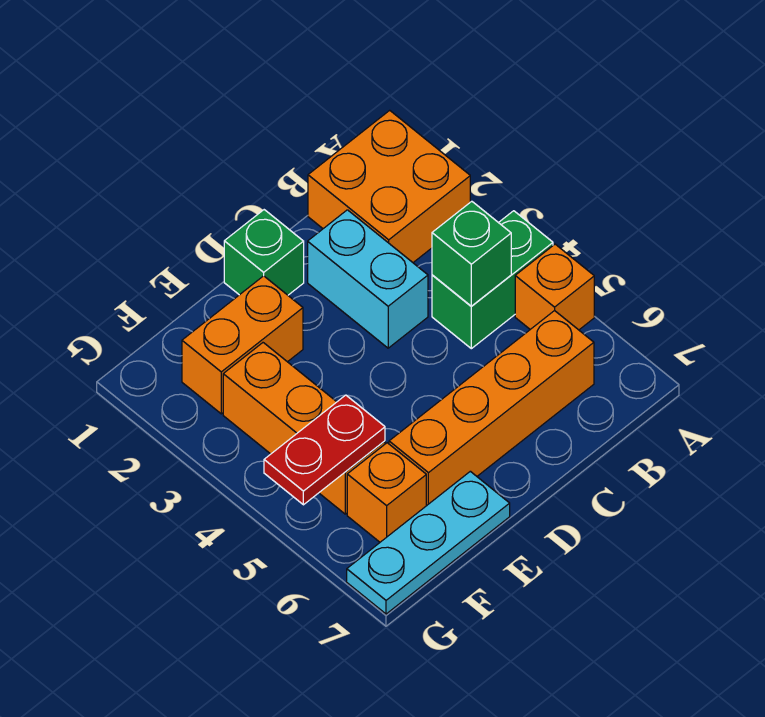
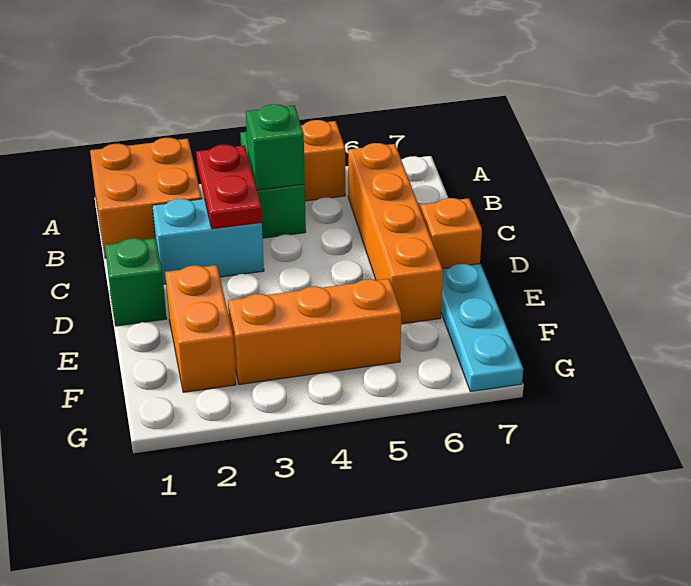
red plate F5:G5 level 2 -> red plate B3:C3 level 2
orange brick F6 level 1 -> orange brick D7 level 1

